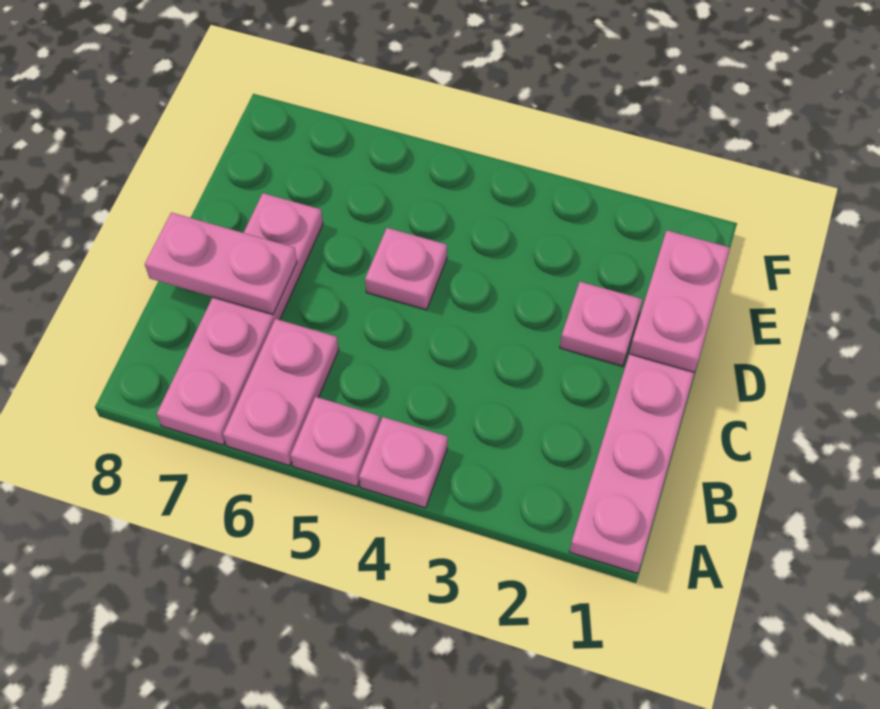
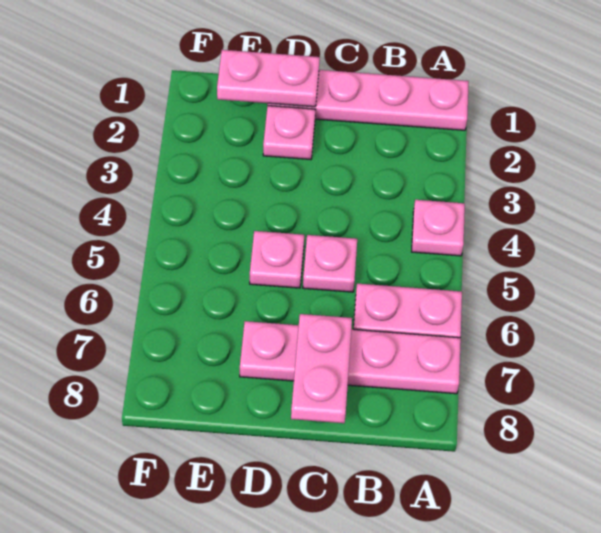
pink plate A5 level 1 -> pink plate C5 level 1

